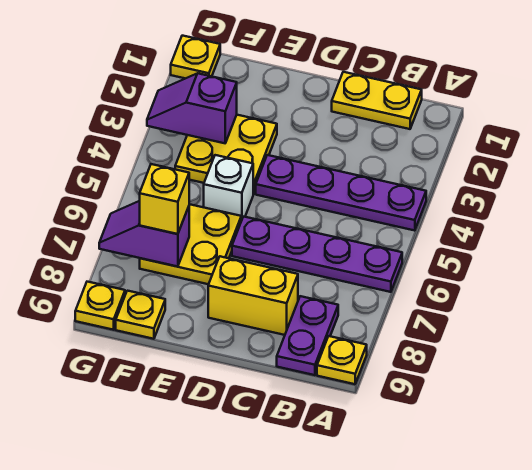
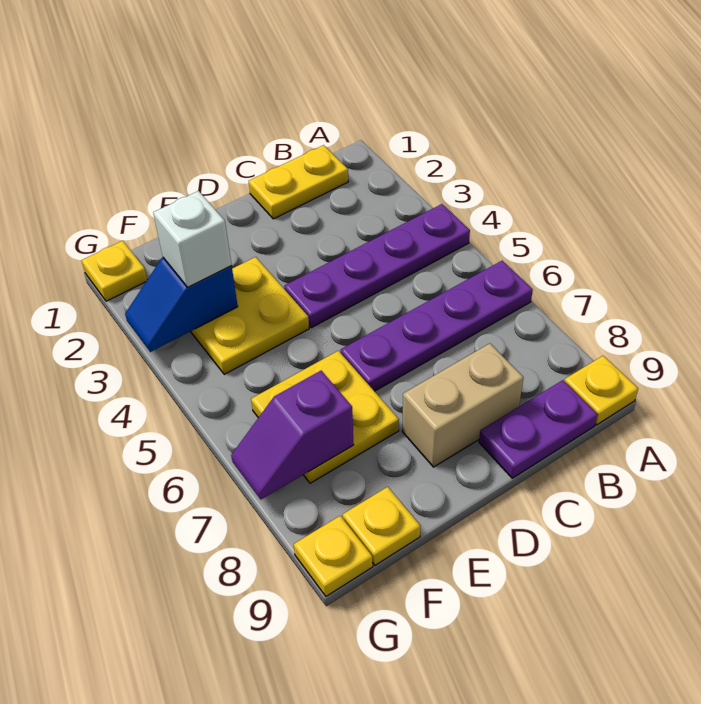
purple plate B8:B9 level 1 -> purple plate B9:C9 level 1
yellow brick C8:D8 level 1 -> tan brick C8:D8 level 1
white brick E5 level 1 -> white brick F3 level 3
purple slope F3:G3 level 2 top F -> blue slope F3:G3 level 2 top F
yellow brick F7 level 3 -> none

